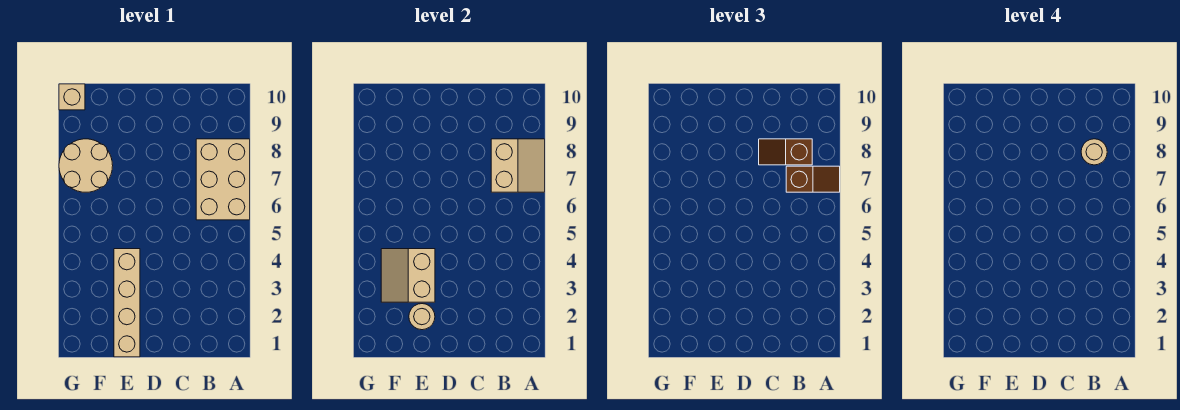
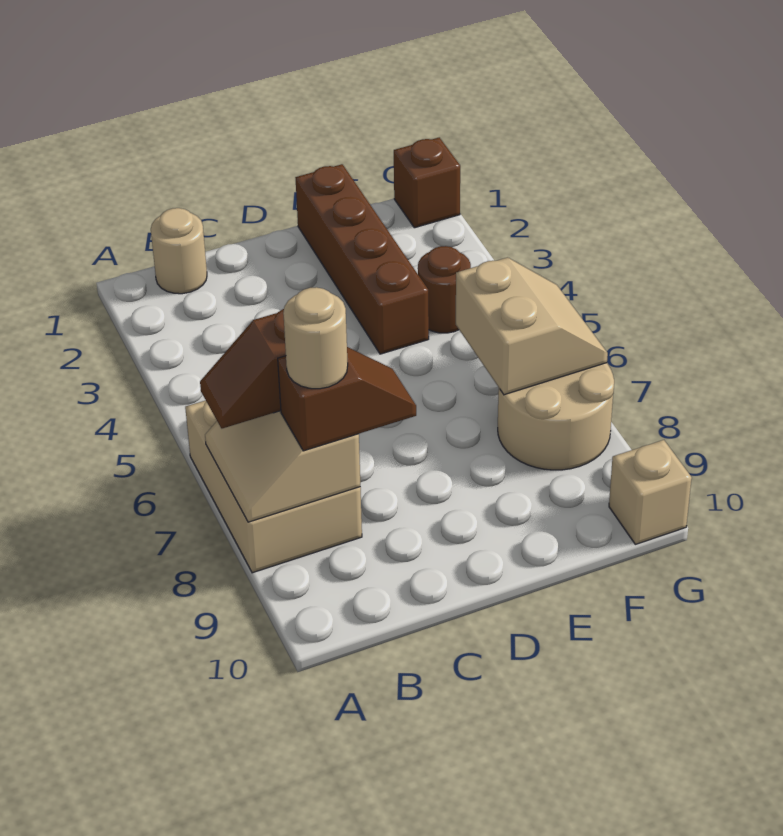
tan brick E1:E4 level 1 -> brown brick E1:E4 level 1
tan round brick E2 level 2 -> tan round brick B1 level 1
tan slope E3:F4 level 2 top E -> tan slope F6:G7 level 2 top F
none -> brown round brick F4 level 1
none -> brown brick G1 level 1

